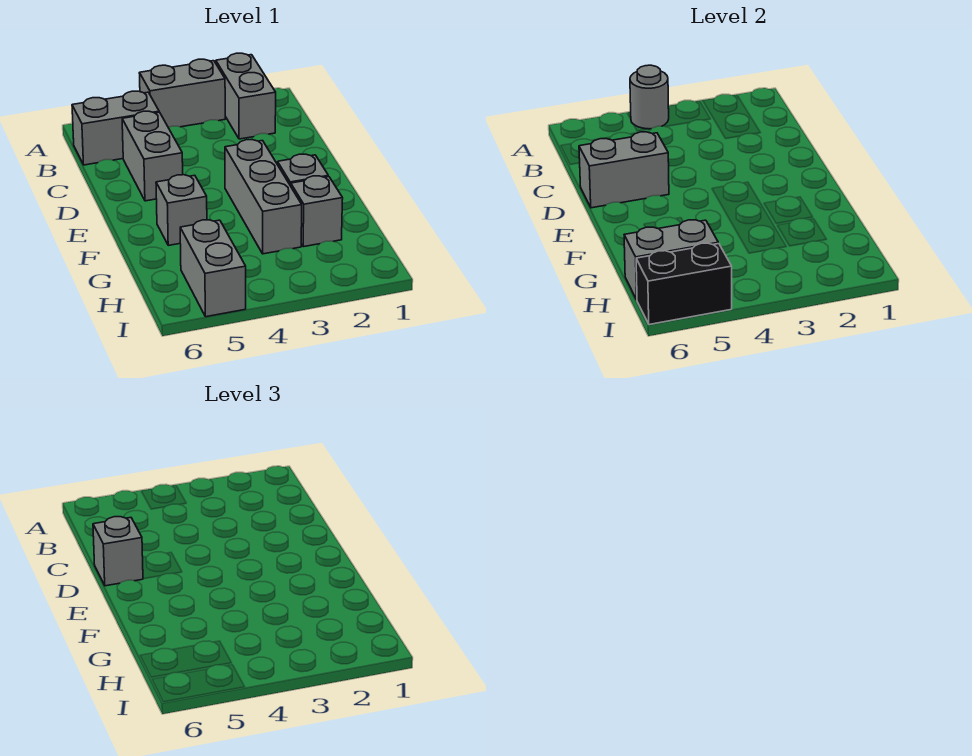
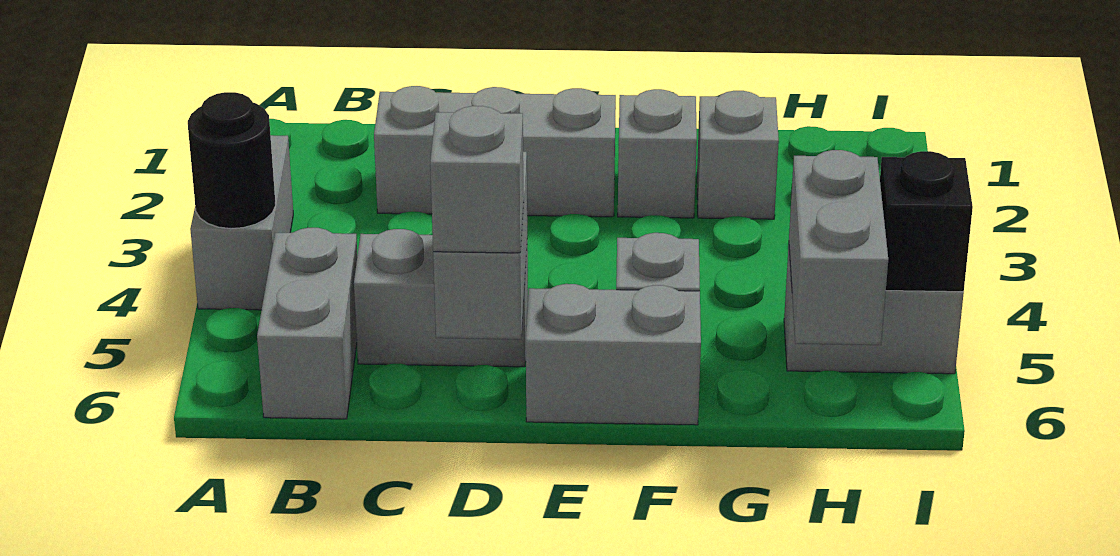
grey brick A2:B2 level 1 -> grey brick E6:F6 level 1
grey round brick A4 level 2 -> black round brick A4 level 2
grey brick E3:G3 level 1 -> grey brick C2:E2 level 1
black brick I5:I6 level 2 -> black brick I5 level 2

